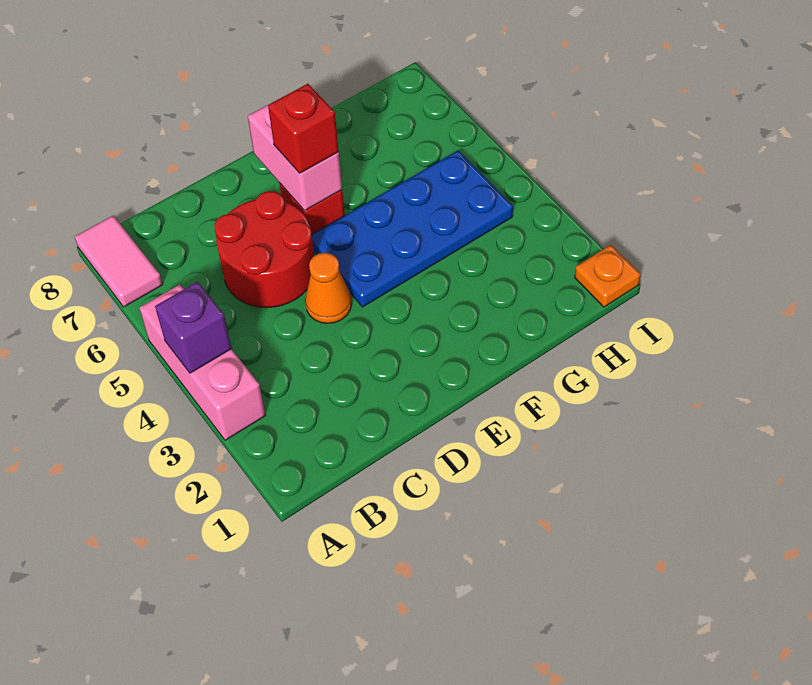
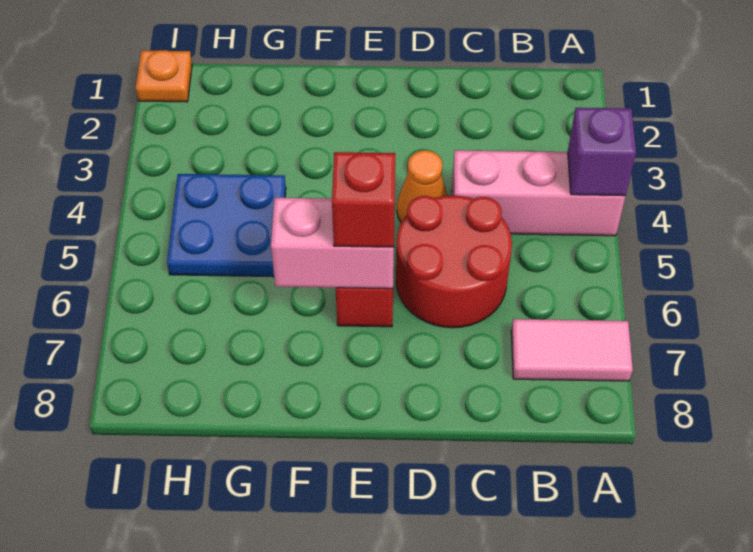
pink brick A3:A5 level 1 -> pink brick A4:C4 level 1
pink tile A7:A8 level 1 -> pink tile A7:B7 level 1
blue plate E4:H5 level 1 -> blue plate G4:H5 level 1
pink brick E6:E7 level 2 -> pink brick E6:F6 level 2

